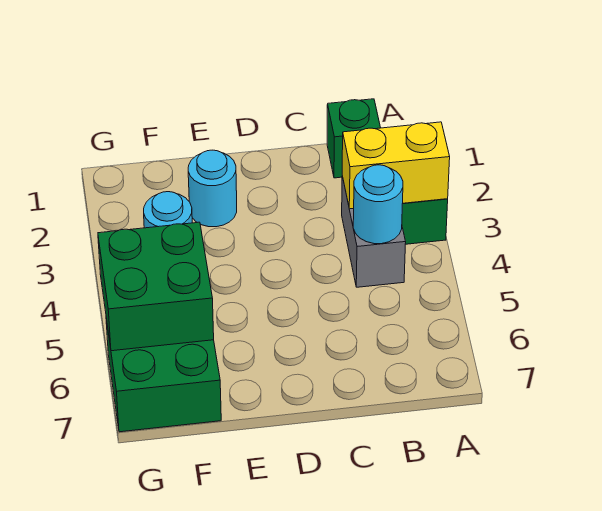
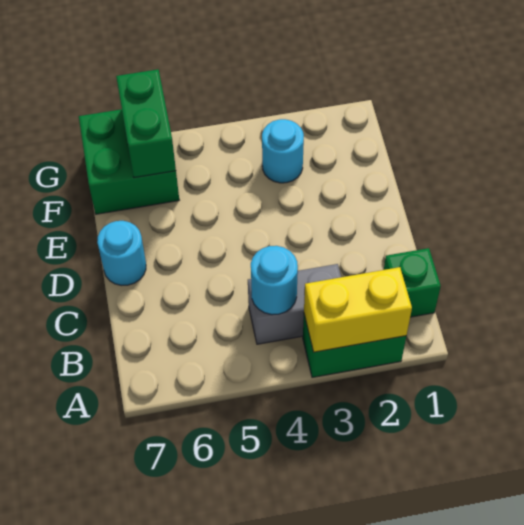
yellow brick A3:B3 level 2 -> yellow brick A2:A3 level 2
cyan round brick E2 level 1 -> cyan round brick D7 level 1
green brick F5:G6 level 2 -> green brick F6:G6 level 2

